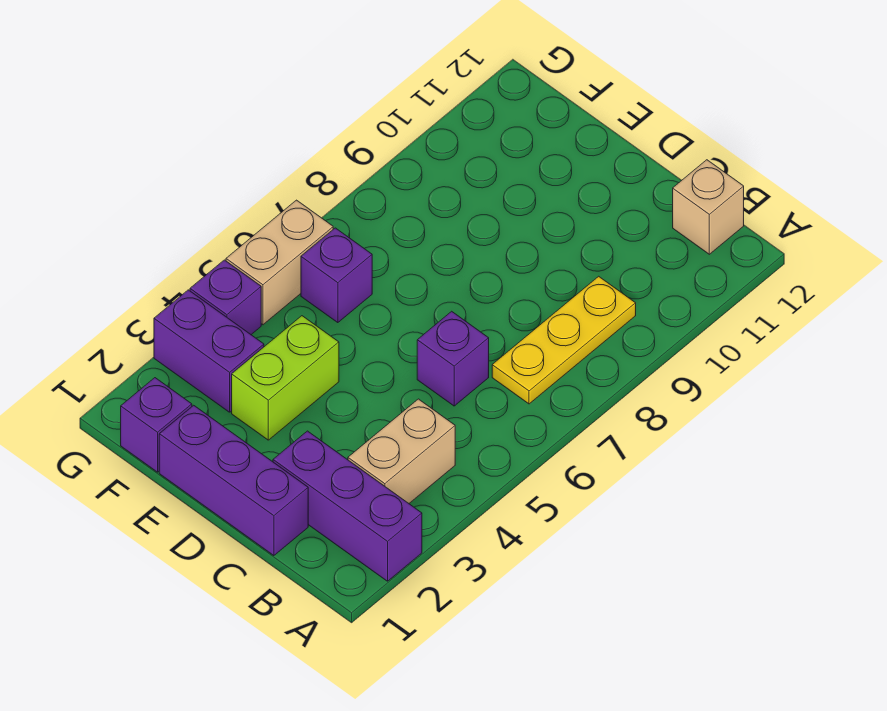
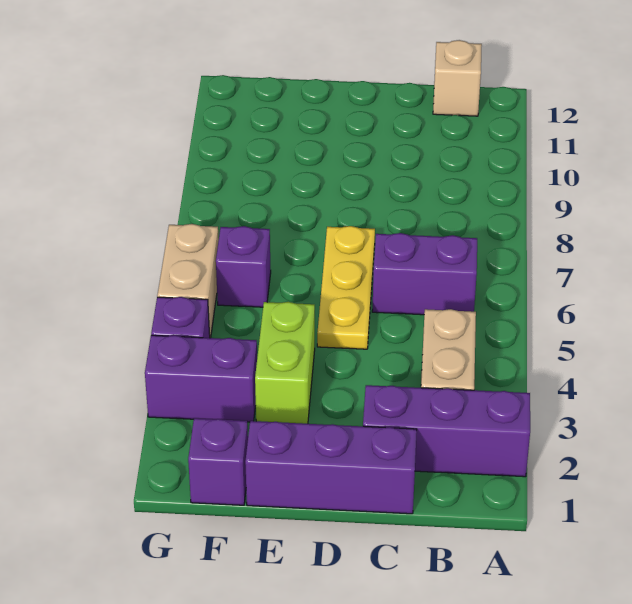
yellow plate B7:B9 level 1 -> yellow plate D5:D7 level 1
purple brick C6 level 1 -> purple brick B6:C6 level 1

